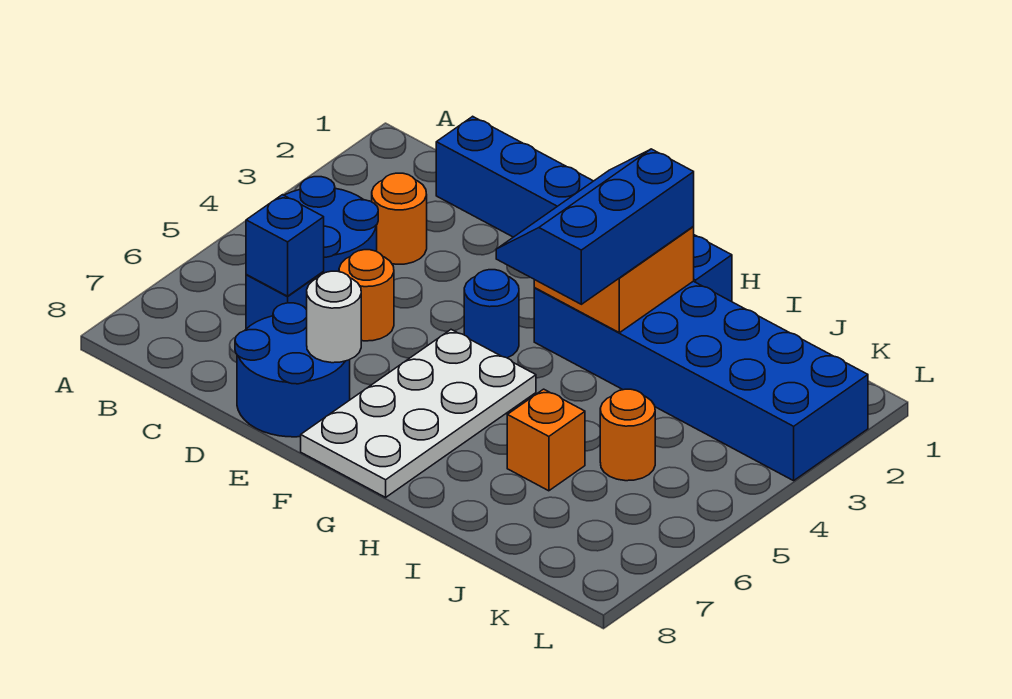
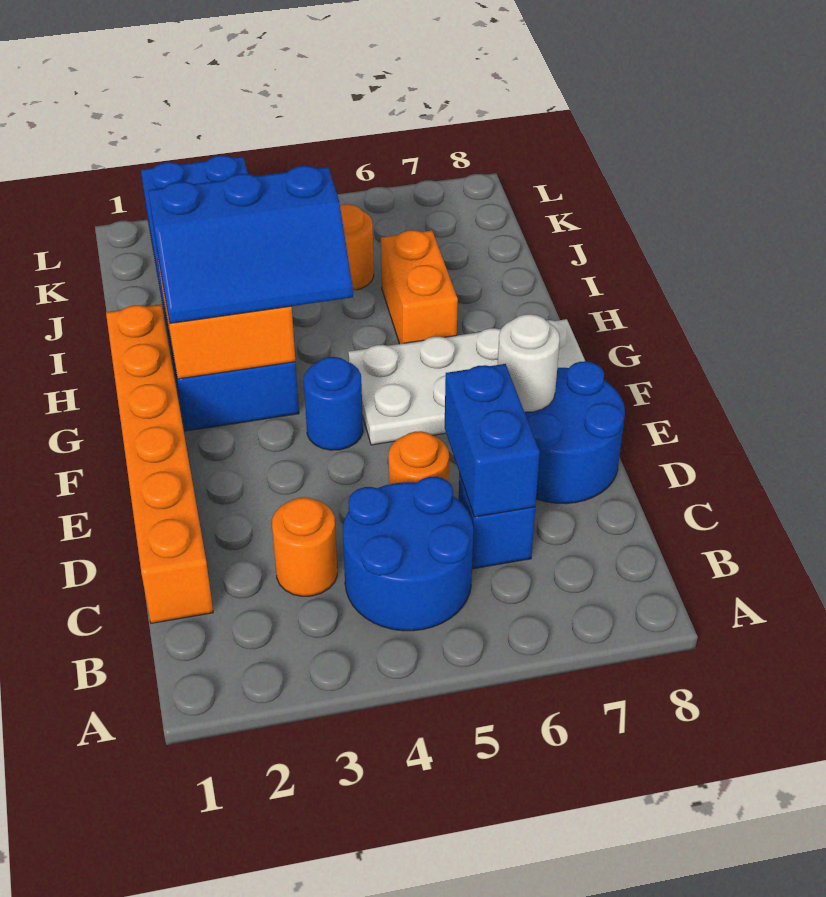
blue brick C1:H1 level 1 -> orange brick C1:H1 level 1
blue brick C6 level 2 -> blue brick C6:D6 level 2
orange brick I6 level 1 -> orange brick H6:I6 level 1

